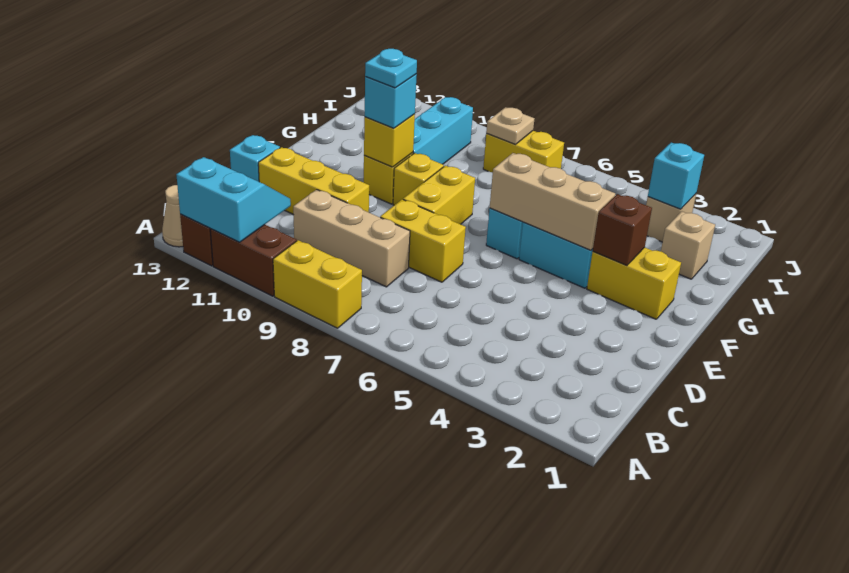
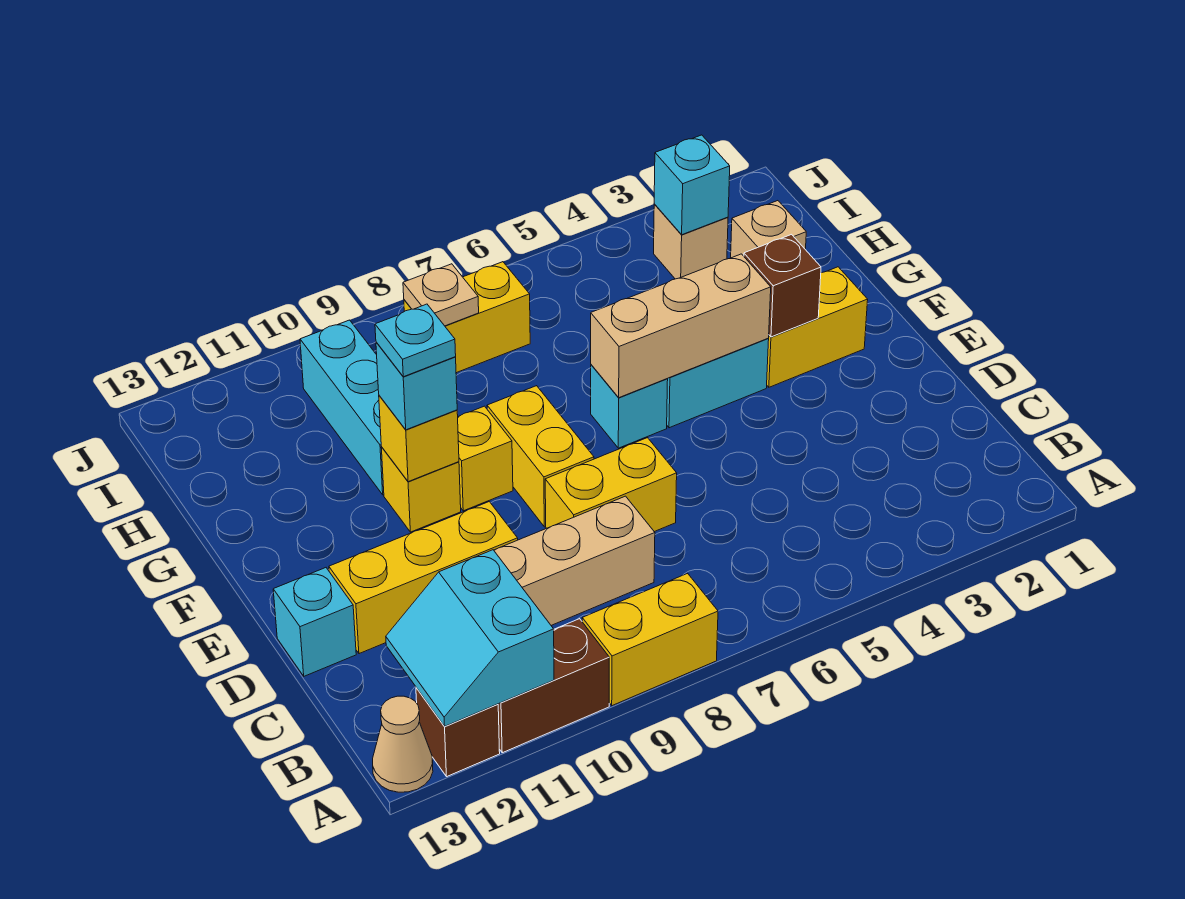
cyan slope A11:B12 level 2 top A -> cyan slope A11:B12 level 2 top 11

